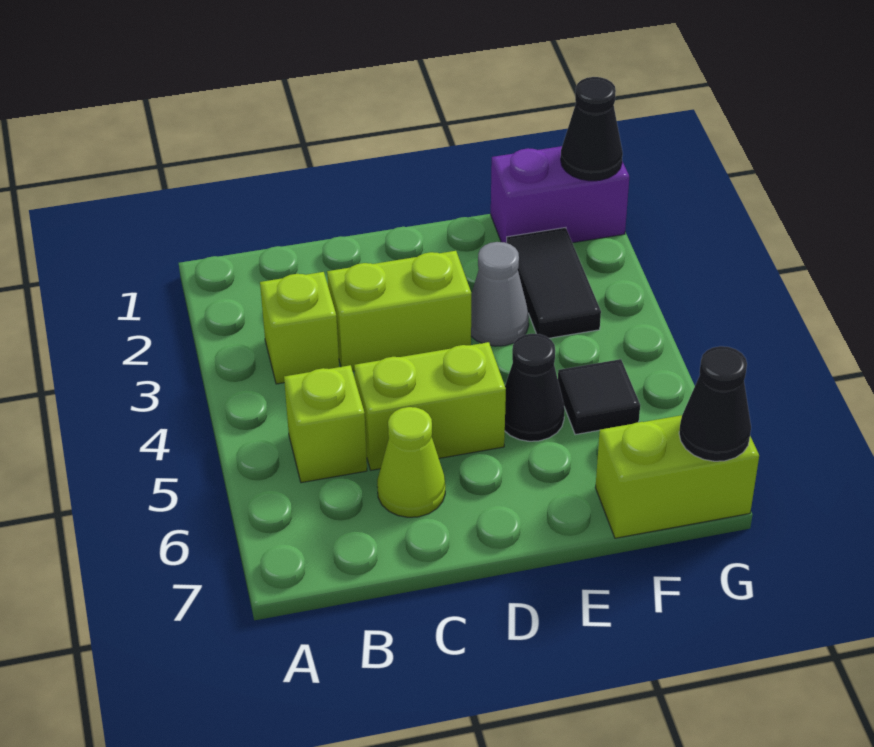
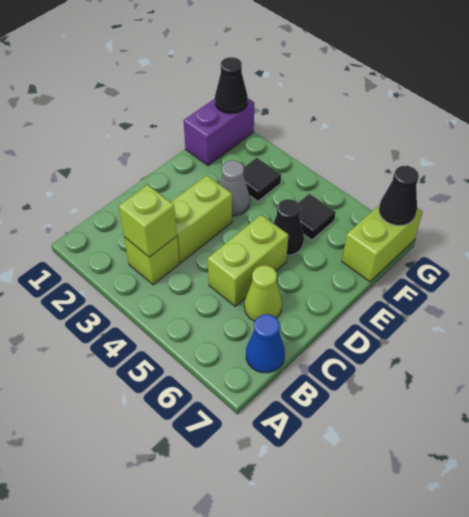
lime brick B5 level 1 -> lime brick B3 level 2
none -> blue cone B7 level 1
black tile F2:F3 level 1 -> black tile F3 level 1

